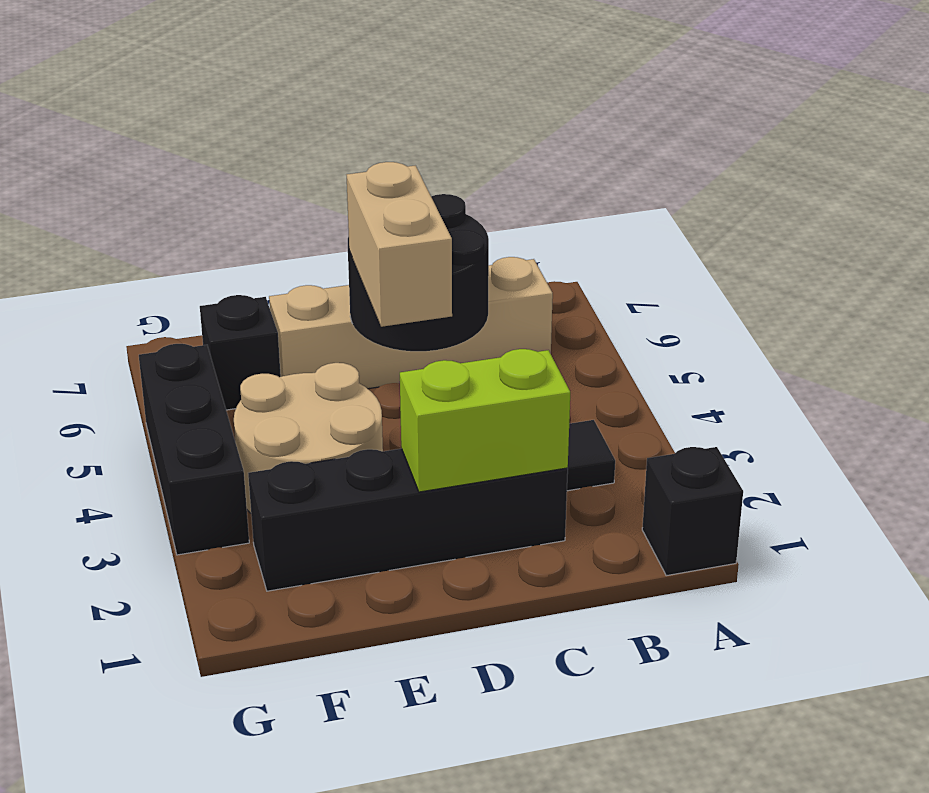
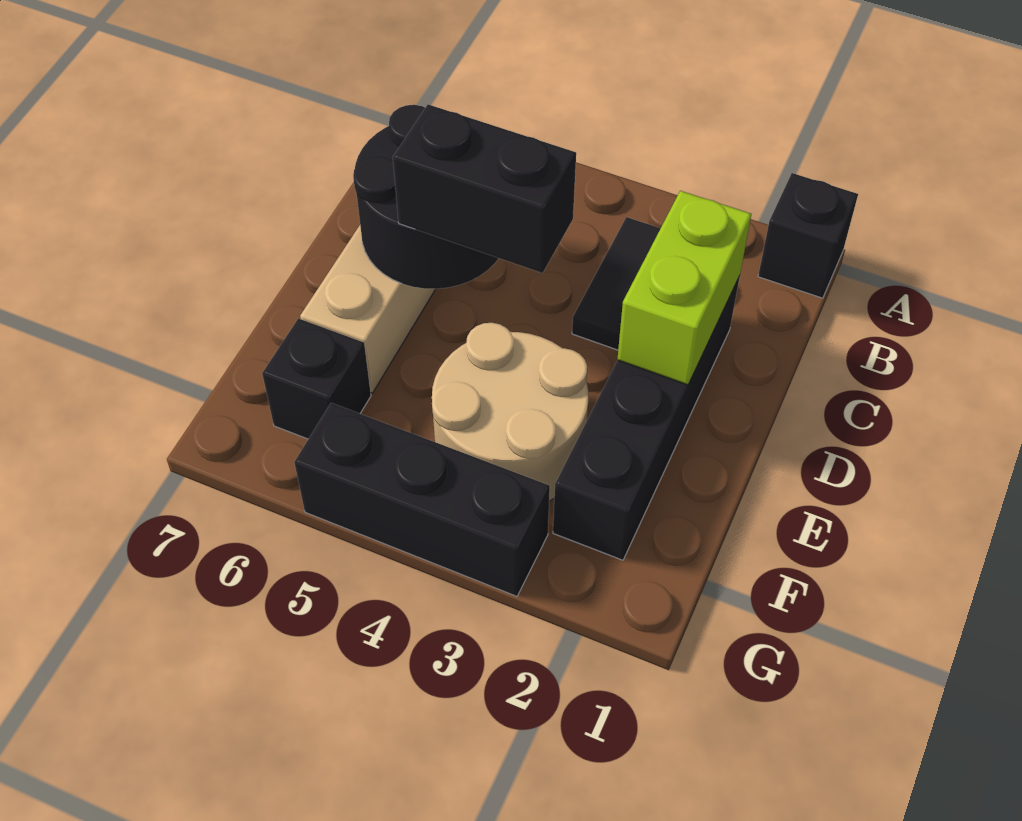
tan brick D4:D5 level 3 -> black brick D4:D5 level 3

